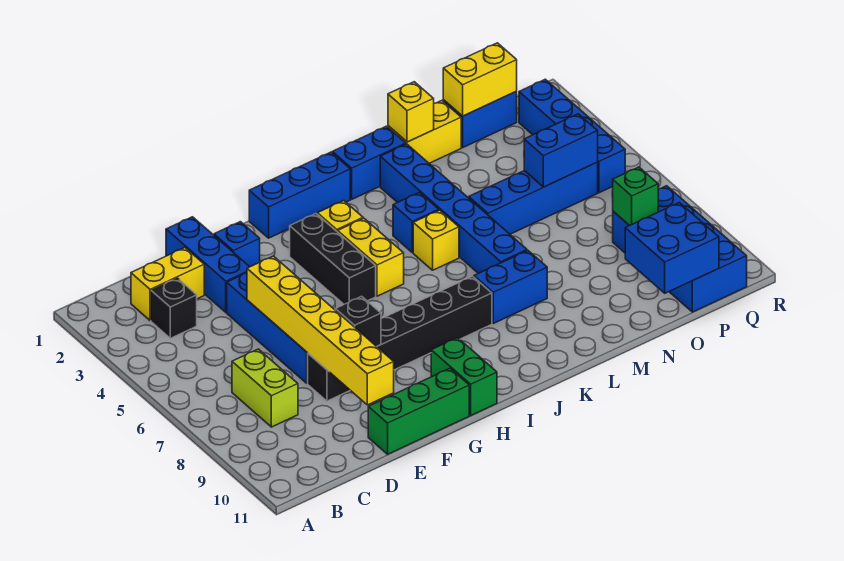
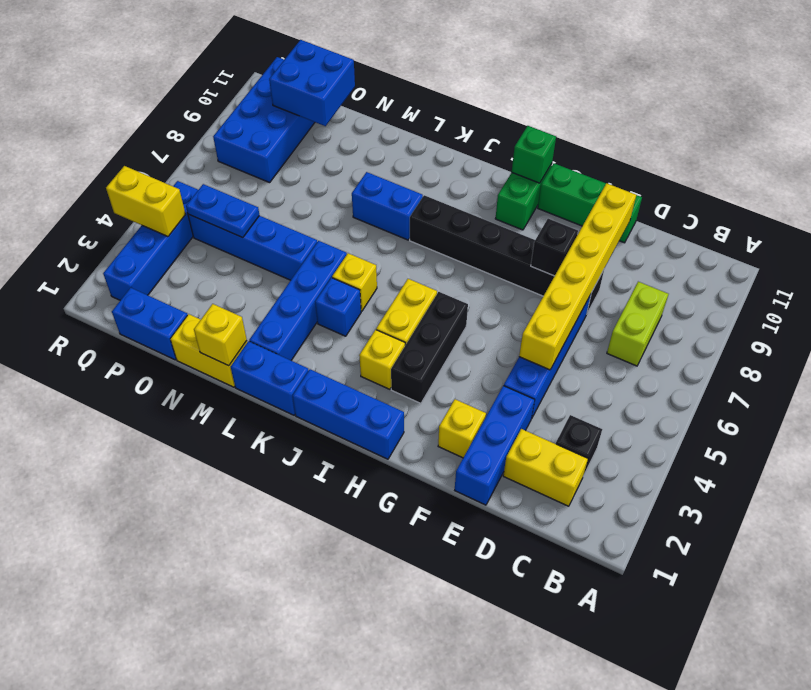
blue brick F2 level 1 -> yellow brick F2 level 1
blue brick L2:L7 level 1 -> blue brick L2:L5 level 1
yellow brick O1:P1 level 2 -> yellow brick Q4:R4 level 2
blue brick O5:P5 level 2 -> blue plate O5:P5 level 2
green brick P8 level 2 -> green brick H11 level 2

